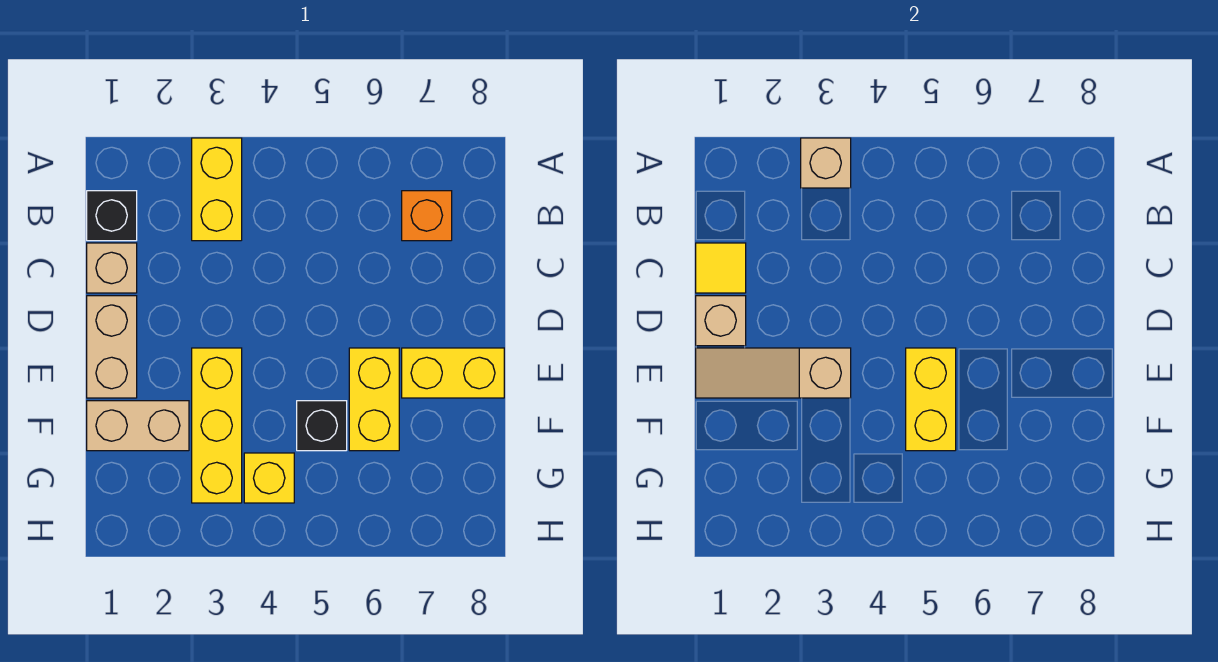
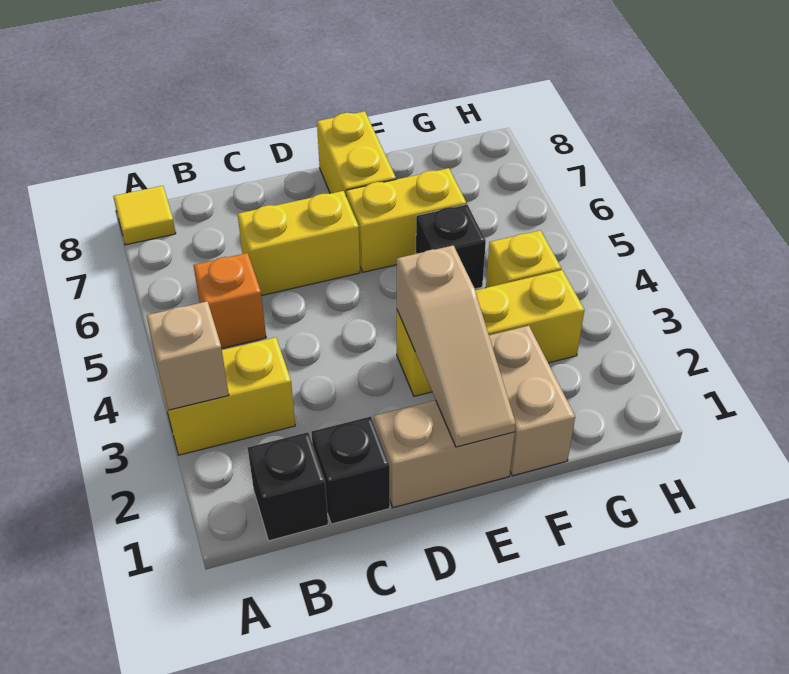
orange brick B7 level 1 -> orange brick B5 level 1
tan brick C1 level 1 -> black brick C1 level 1
yellow tile C1 level 2 -> yellow tile A8 level 1
tan brick D1 level 2 -> none
yellow brick E5:F5 level 2 -> yellow brick C6:D6 level 1

